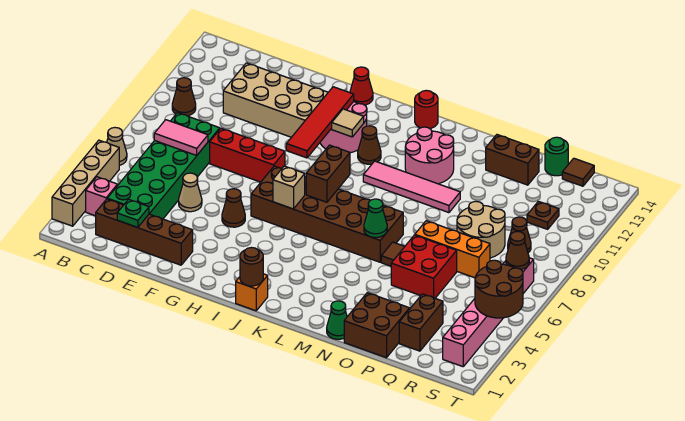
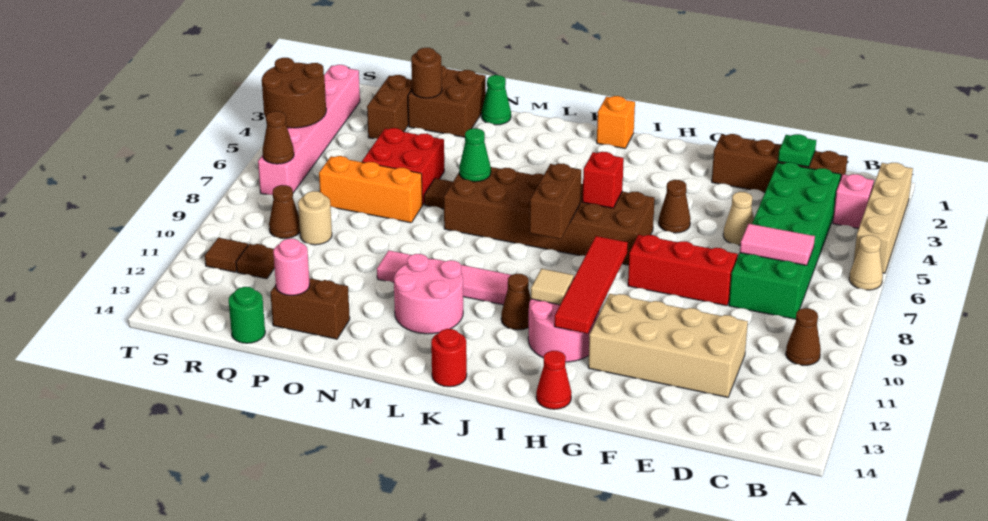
tan brick I6 level 2 -> red brick I6 level 2
brown round brick J1 level 2 -> brown round brick P2 level 2
tan round brick P8:Q9 level 1 -> tan round brick Q9 level 1
none -> pink round brick P13 level 2
brown tile R14 level 1 -> brown tile S11 level 1

